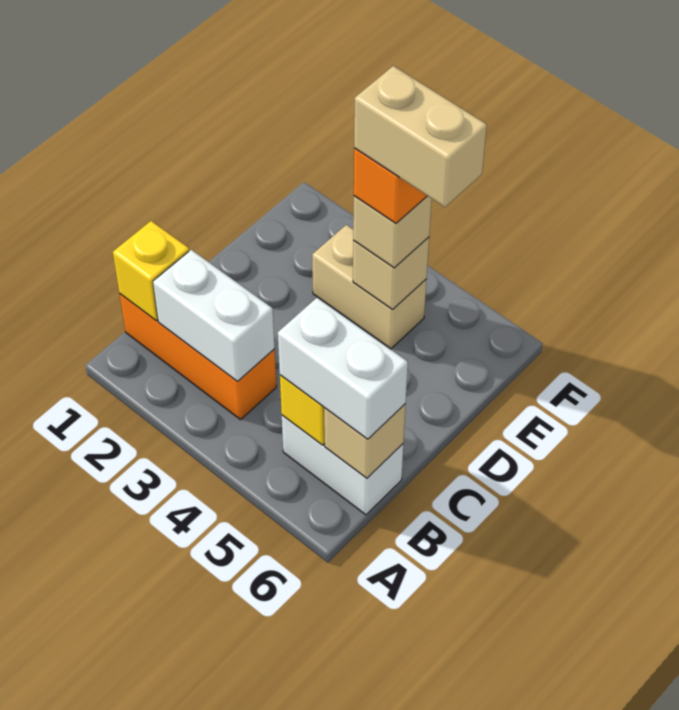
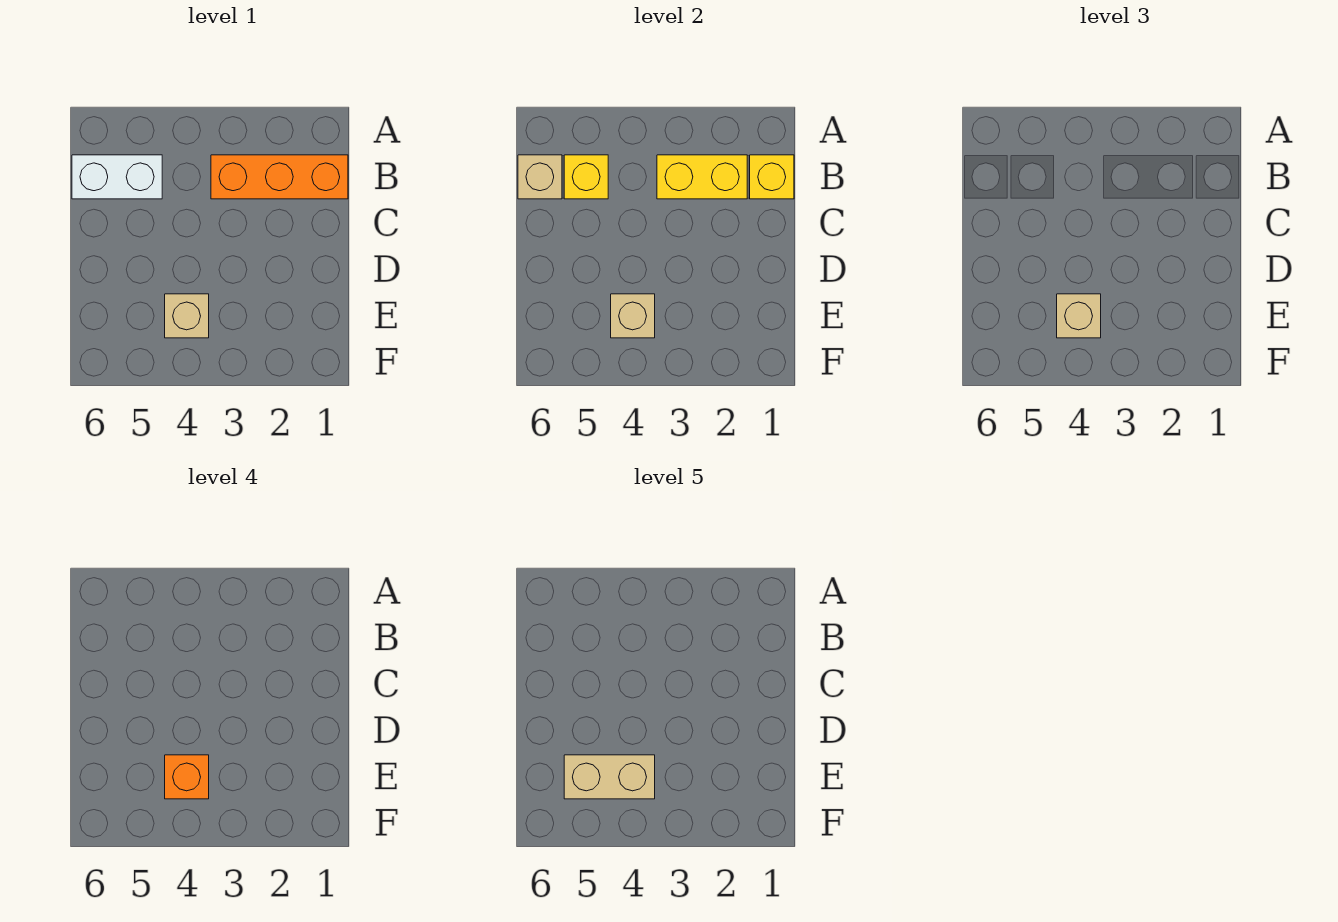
white brick B2:B3 level 2 -> yellow brick B2:B3 level 2
white brick B5:B6 level 3 -> none
tan brick E3:E4 level 1 -> tan brick E4 level 1

